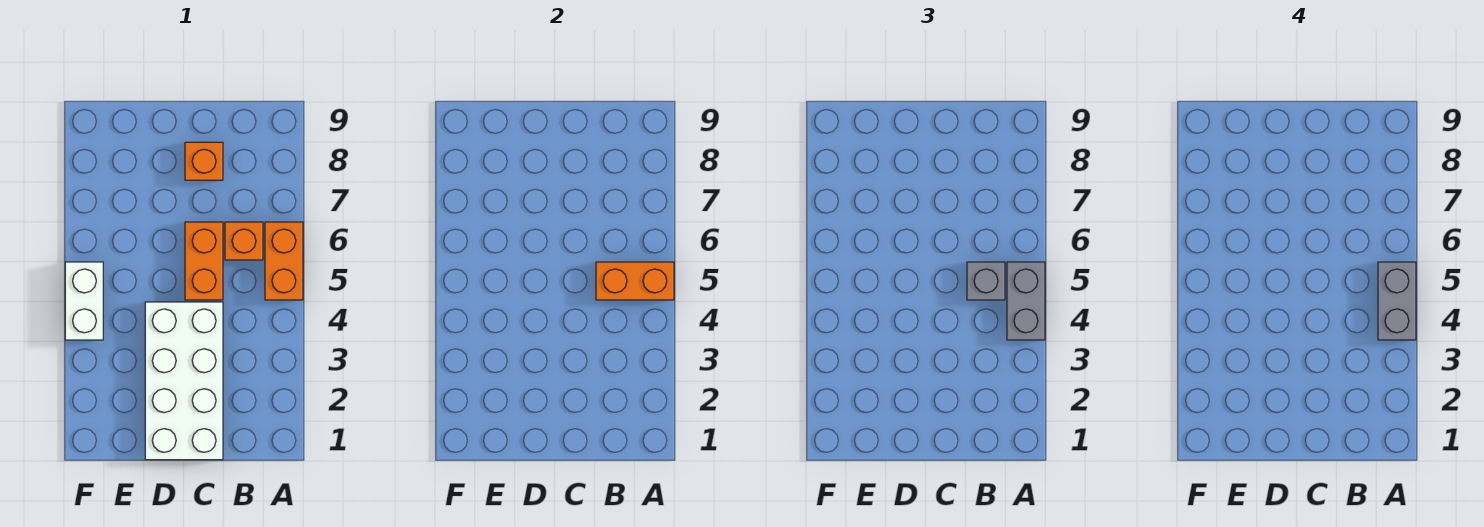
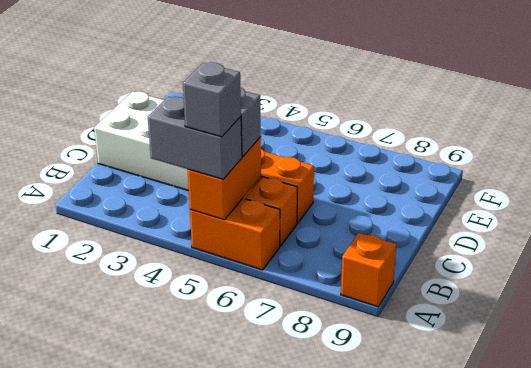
grey brick A4:A5 level 4 -> grey brick A5 level 4
orange brick C8 level 1 -> orange brick A9 level 1
white brick F4:F5 level 1 -> none

